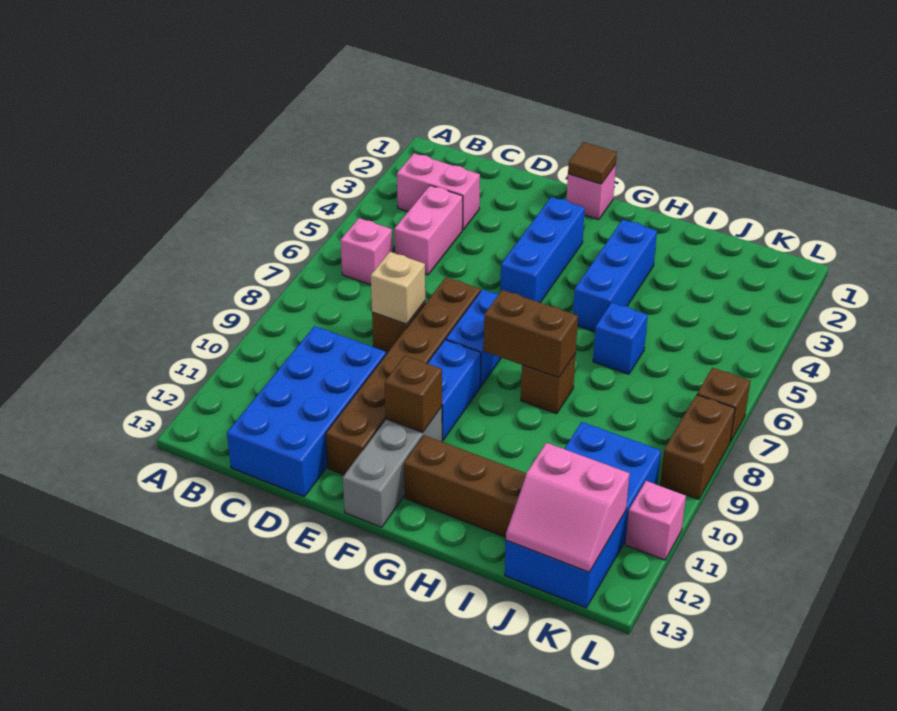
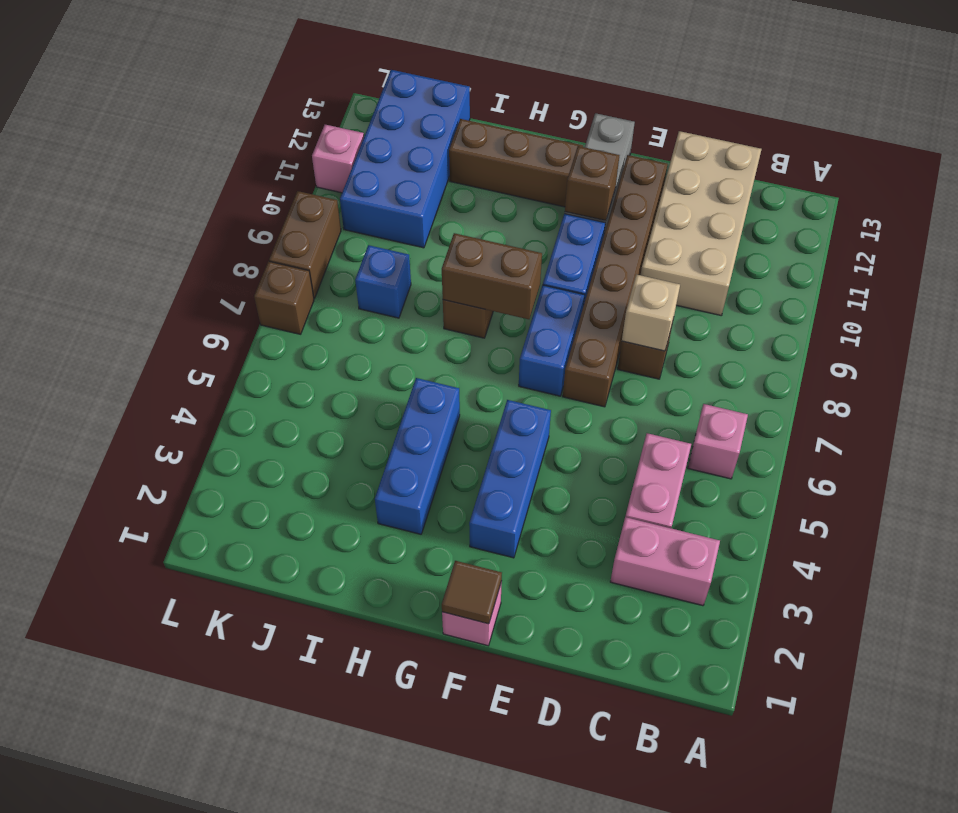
blue brick C10:D13 level 1 -> tan brick C10:D13 level 1
blue brick I6 level 1 -> blue brick J8 level 1
pink slope J12:K13 level 2 top 12 -> none

